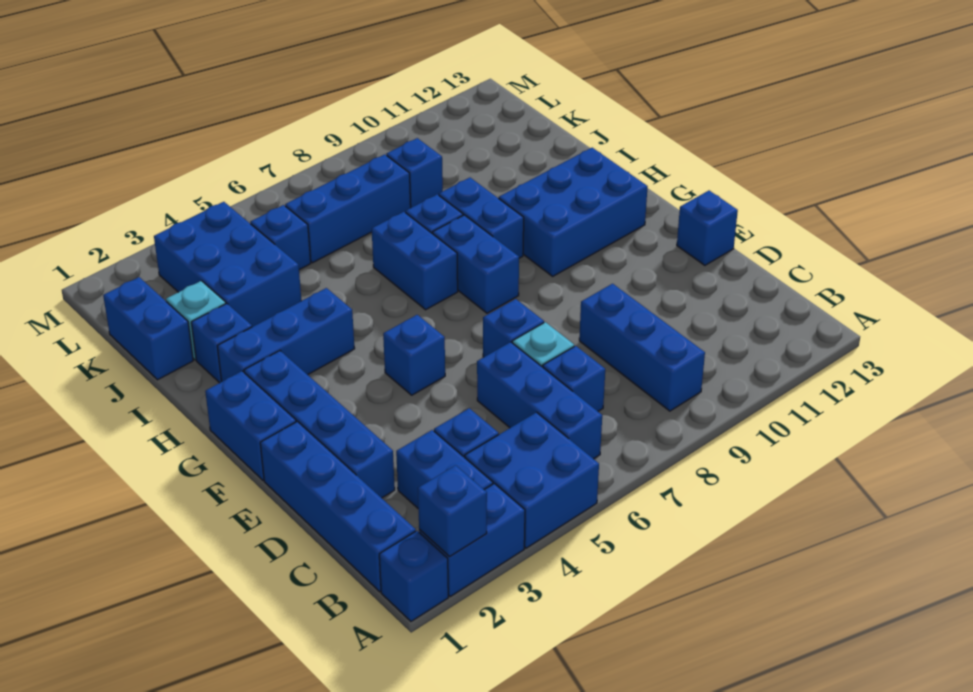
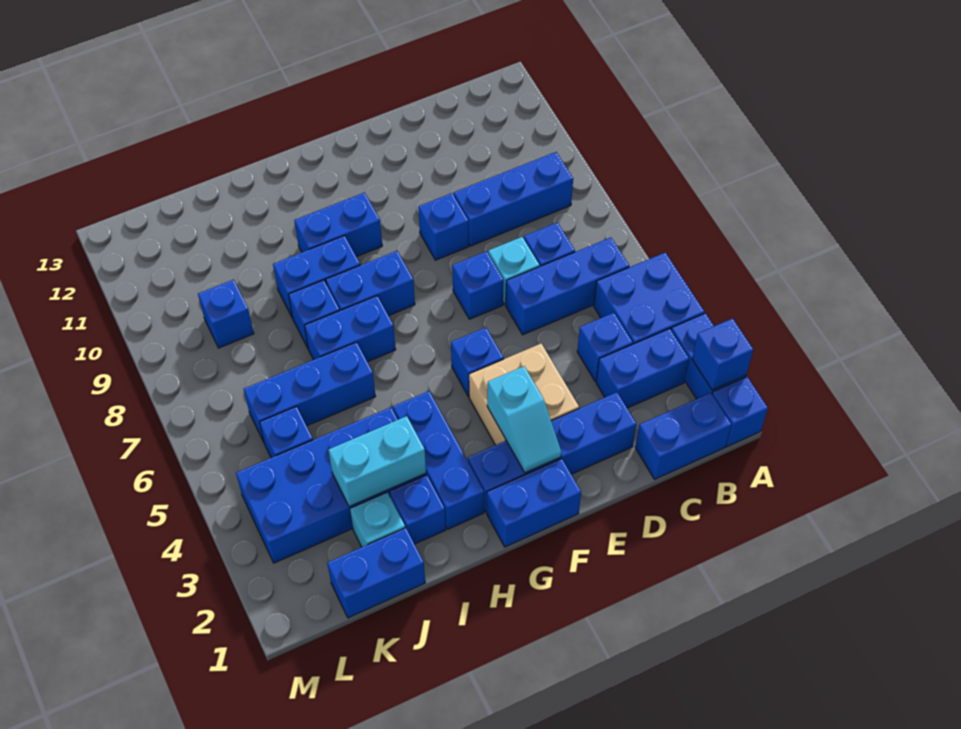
blue brick B1:E1 level 1 -> blue brick B1:C1 level 1
none -> tan brick E3:F4 level 1
blue brick E13 level 1 -> blue brick E9 level 1
none -> cyan slope F2:F3 level 2 top 3
blue brick G10:H12 level 1 -> blue brick G10:H10 level 1
none -> cyan brick I3:J3 level 2
blue brick J3:L4 level 1 -> blue brick I3:L4 level 1
blue brick K6:K8 level 1 -> blue brick I6:K6 level 1

